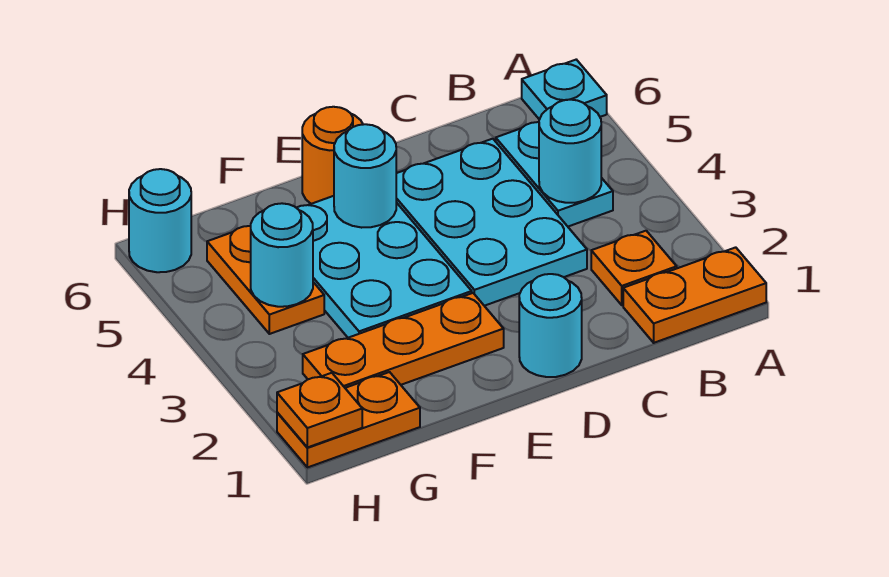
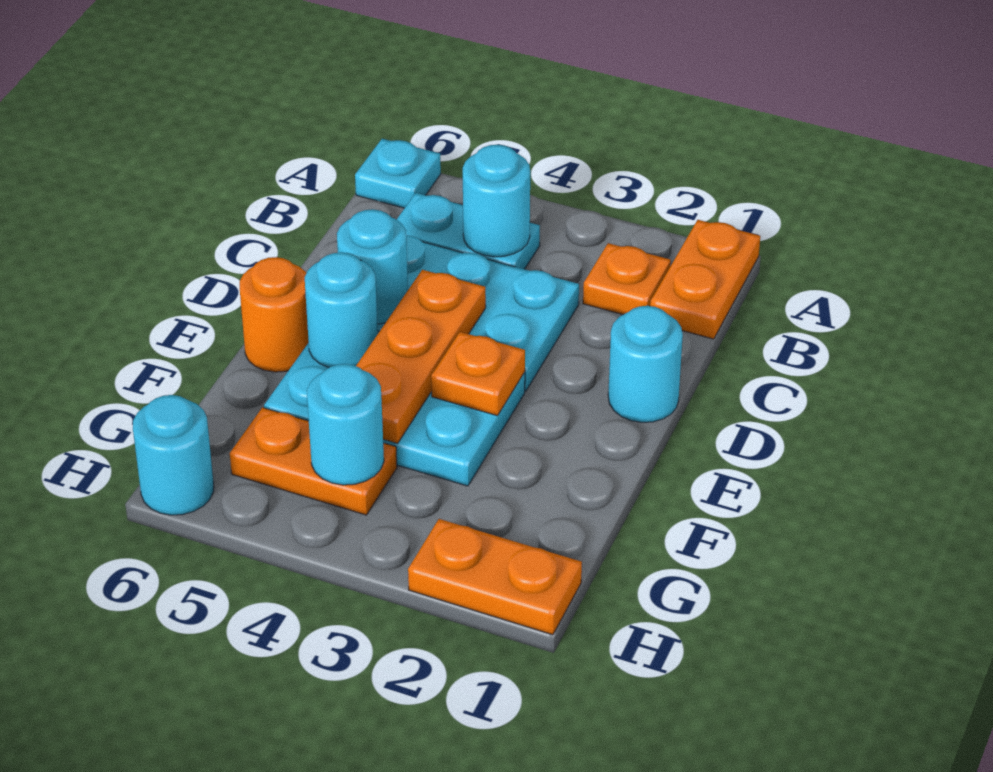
none -> cyan round brick D5 level 2
orange plate E2:G2 level 1 -> orange plate D4:F4 level 2
orange plate G1:H1 level 1 -> orange plate H1:H2 level 1
orange plate H1 level 2 -> orange plate E3 level 2

